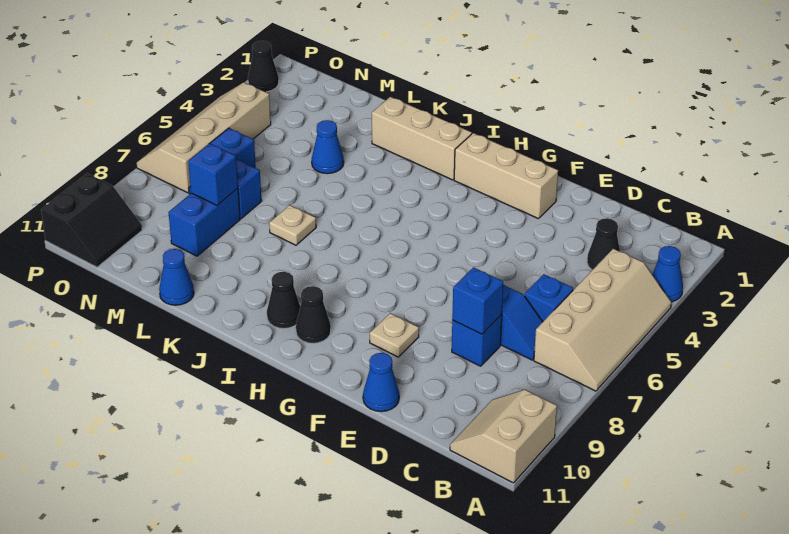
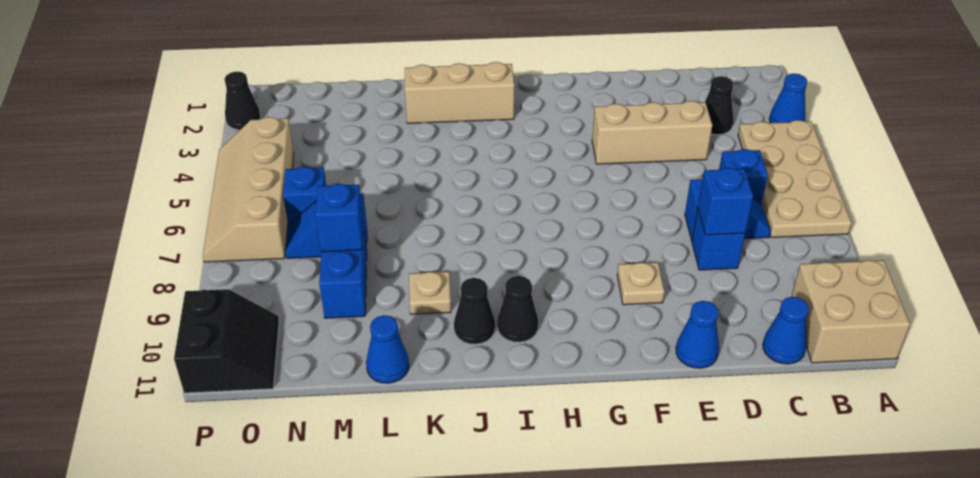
tan slope A4:B7 level 1 top B -> tan plate A4:B7 level 1
tan slope A10:B11 level 1 top A -> tan brick A10:B11 level 1
tan brick F2:H2 level 1 -> tan brick D4:F4 level 1
black cone H10 level 1 -> black cone J10 level 1
tan plate K7 level 1 -> tan plate K9 level 1
blue cone L4 level 1 -> blue cone C11 level 1

